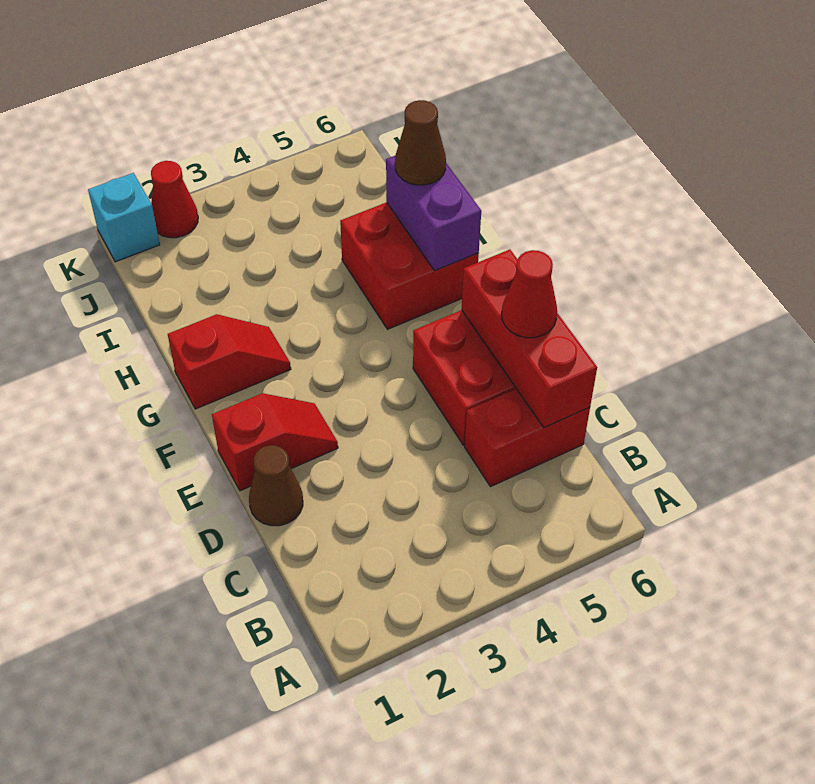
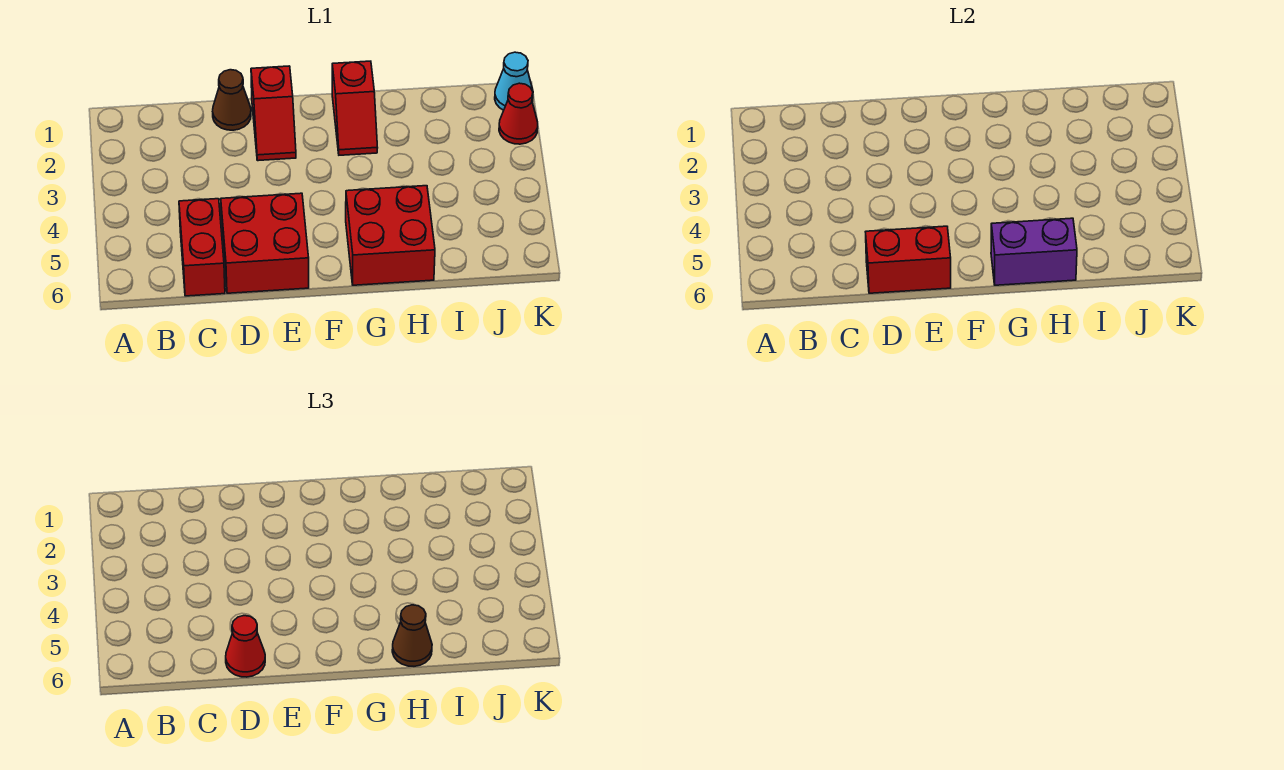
red brick C6:E6 level 2 -> red brick D6:E6 level 2
cyan brick K1 level 1 -> cyan cone K1 level 1

